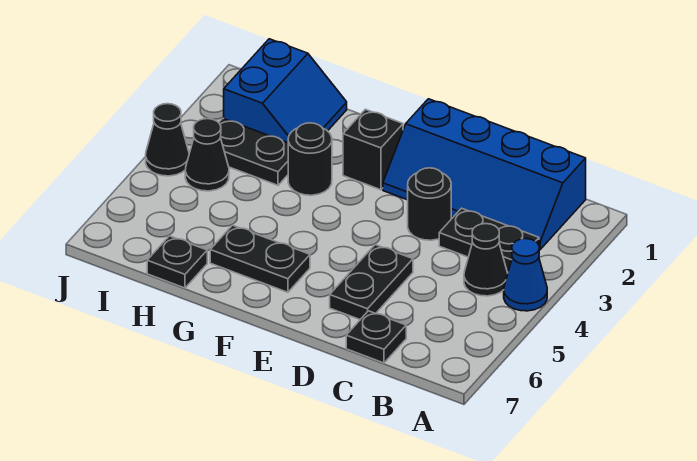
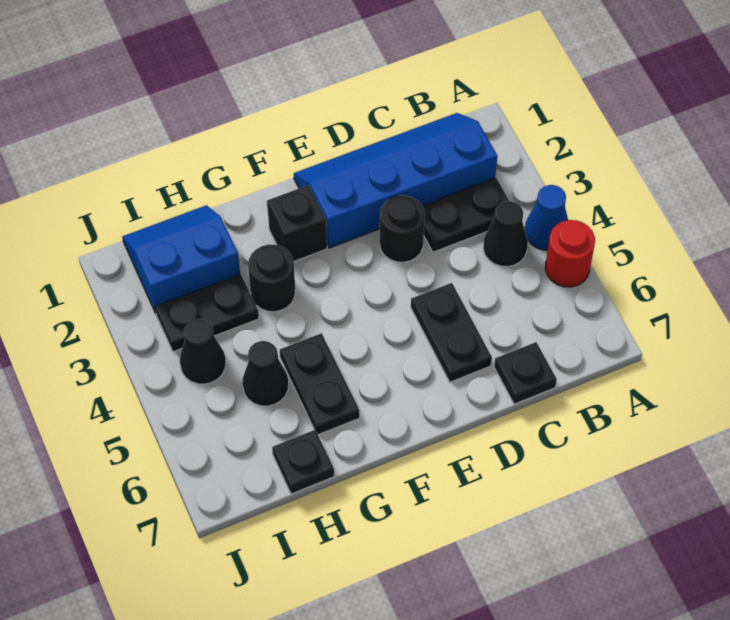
none -> red round brick A5 level 1
blue slope B1:E2 level 1 top 1 -> blue slope B1:E2 level 1 top 2
black plate F6:G6 level 1 -> black plate G5:G6 level 1
blue slope H1:I2 level 1 top I -> blue slope H1:I2 level 1 top 2
black cone J4 level 1 -> black cone H5 level 1

